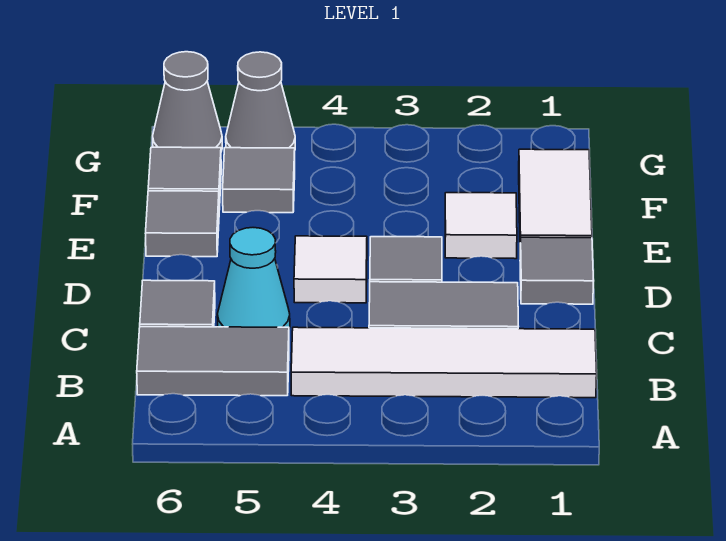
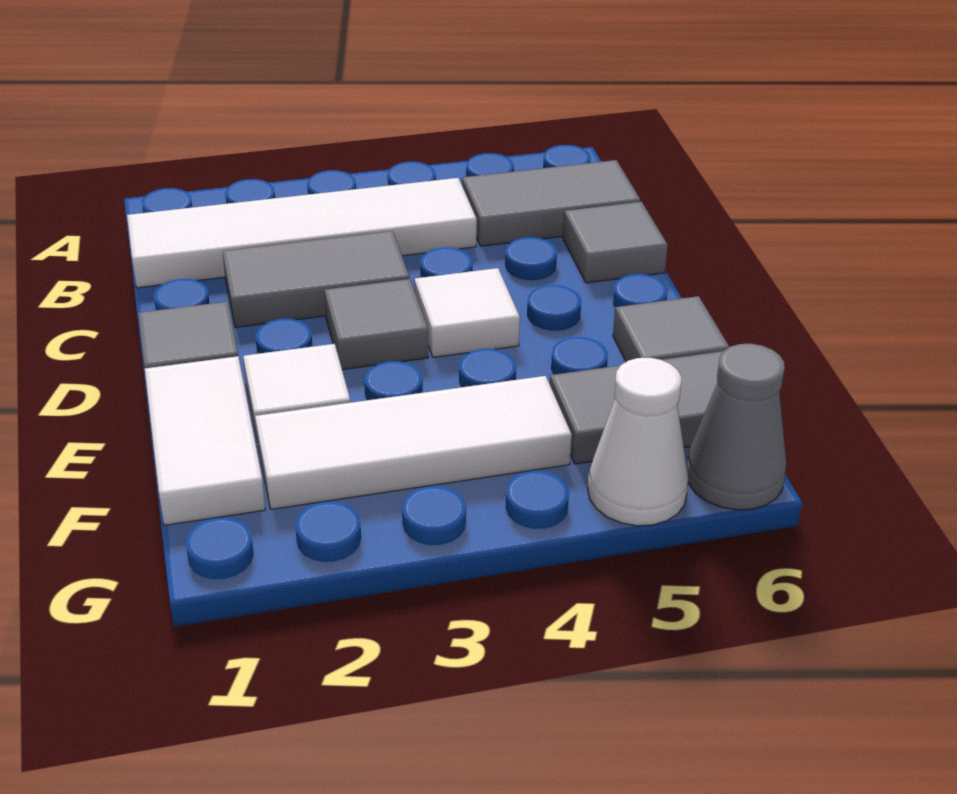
cyan cone C5 level 1 -> none
none -> white tile F2:F4 level 1
grey cone G5 level 1 -> white cone G5 level 1

